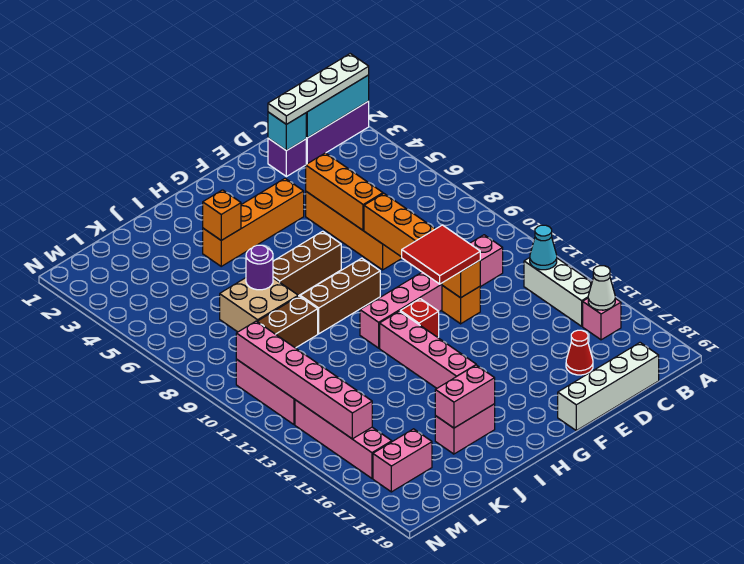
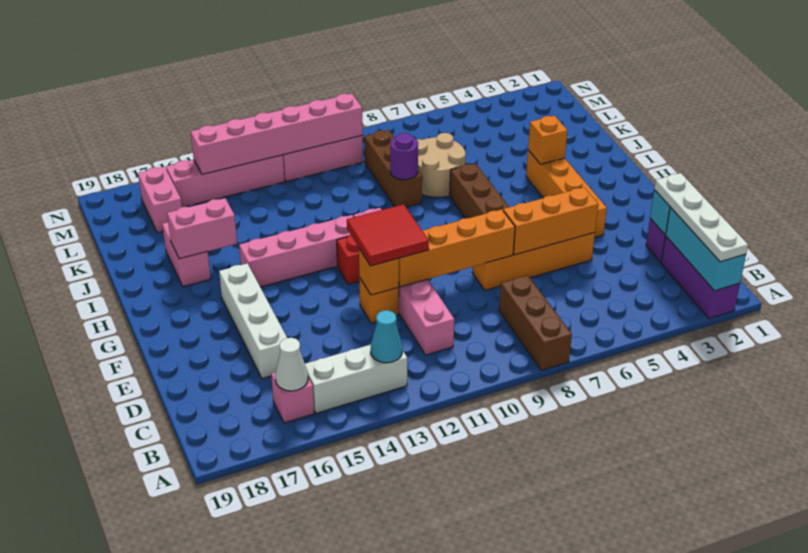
white brick C19:F19 level 1 -> white brick D16:G16 level 1
red cone D17 level 1 -> none
brown brick G9:I9 level 1 -> brown brick A8:C8 level 1
pink brick I17:J17 level 2 -> pink brick I16:I17 level 2
tan brick J7:K8 level 1 -> tan round brick J7:K8 level 1
purple round brick J7 level 2 -> purple round brick J9 level 2

